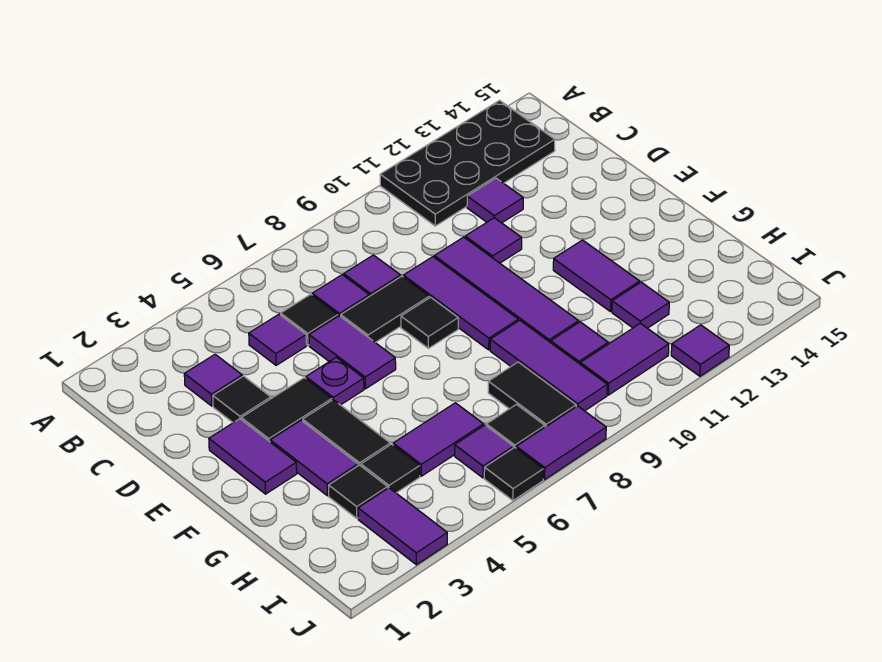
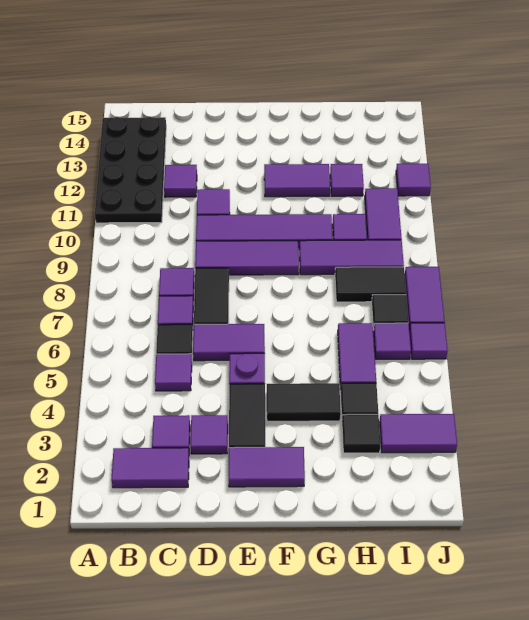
black tile D3 level 1 -> purple tile D3 level 1
black tile E8 level 1 -> none
purple tile F3:G3 level 1 -> purple tile B2:C2 level 1
black tile J6 level 1 -> purple tile J6 level 1

